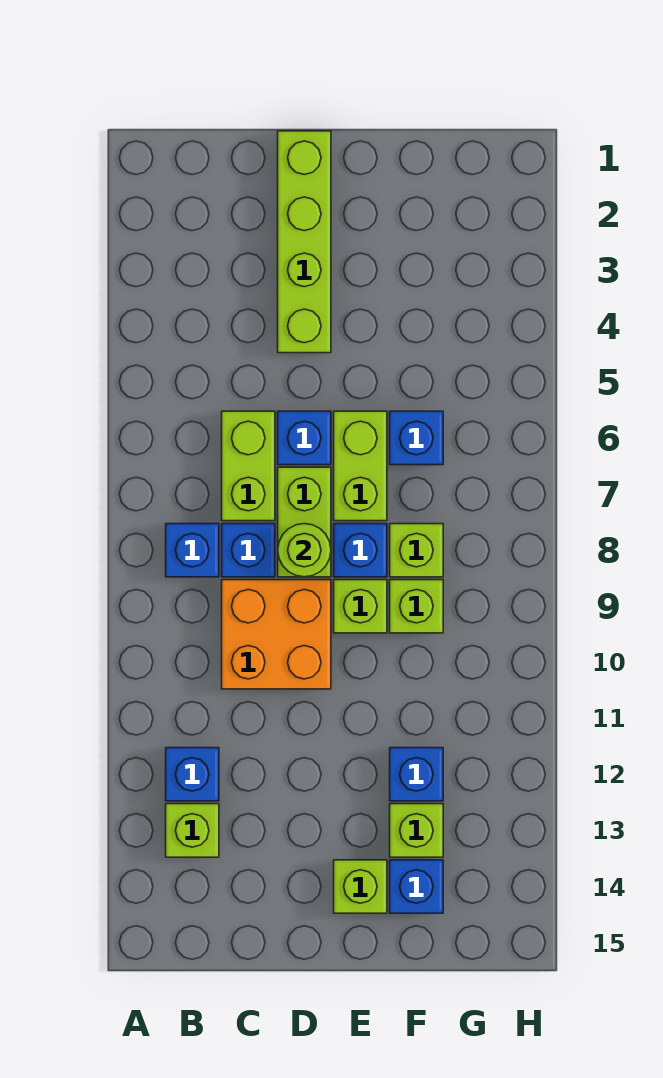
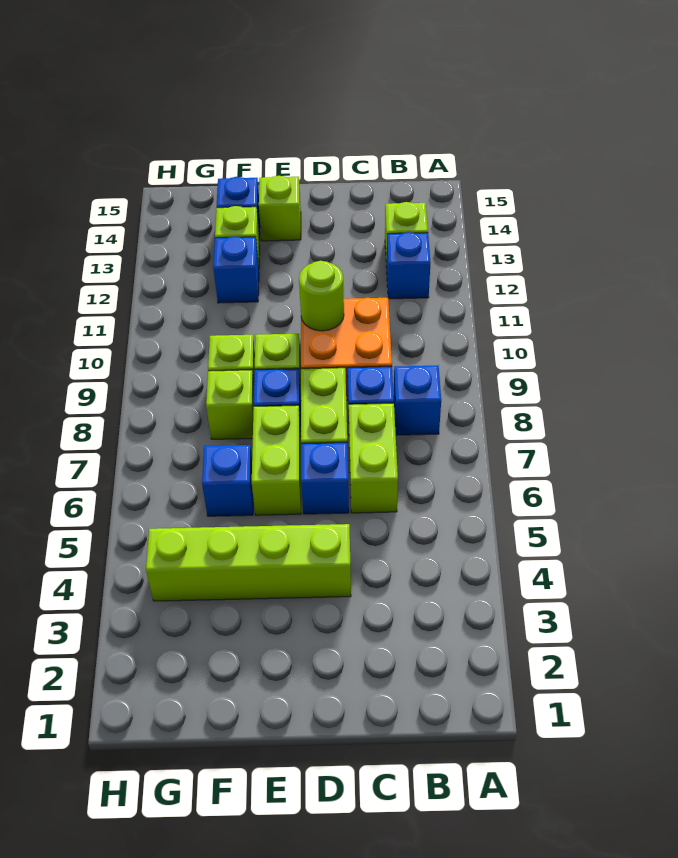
lime brick D1:D4 level 1 -> lime brick D4:G4 level 1
lime round brick D8 level 2 -> lime round brick D10 level 2

